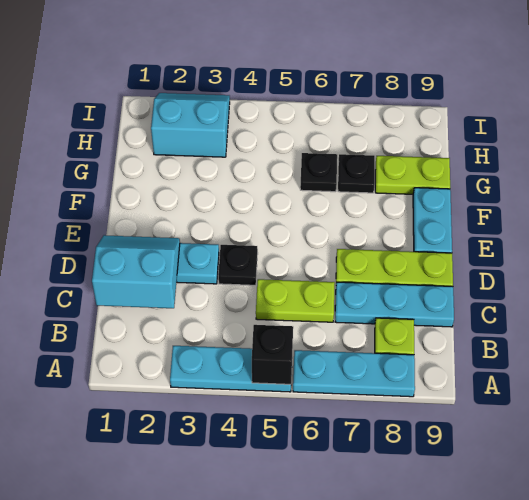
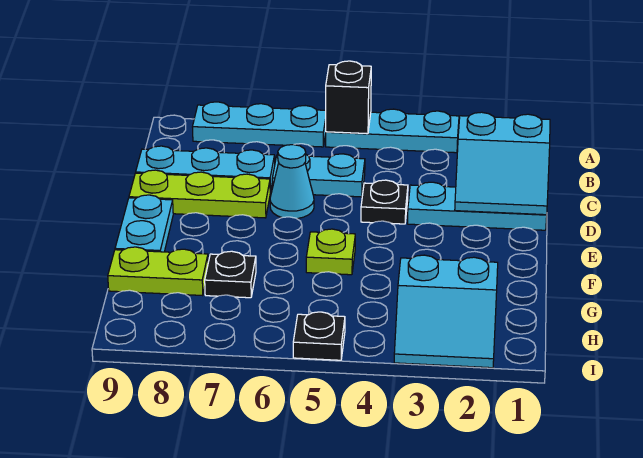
lime plate B8 level 1 -> lime plate F5 level 1
lime plate C5:C6 level 1 -> cyan plate C5:C6 level 1
none -> cyan cone D6 level 1
black plate G6 level 1 -> black plate I5 level 1

